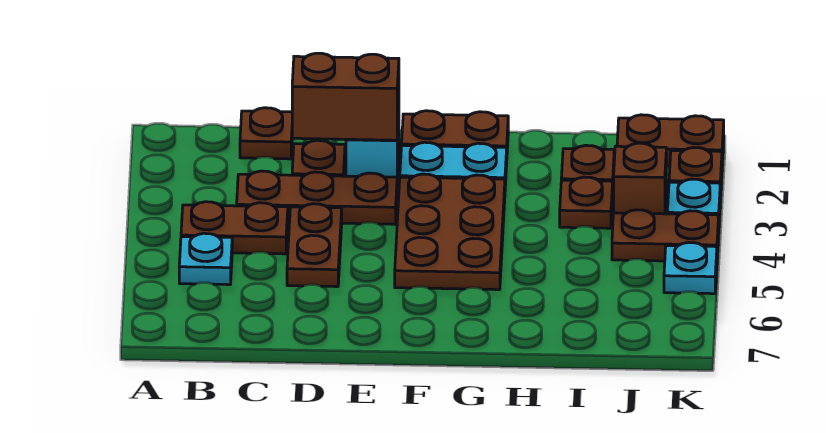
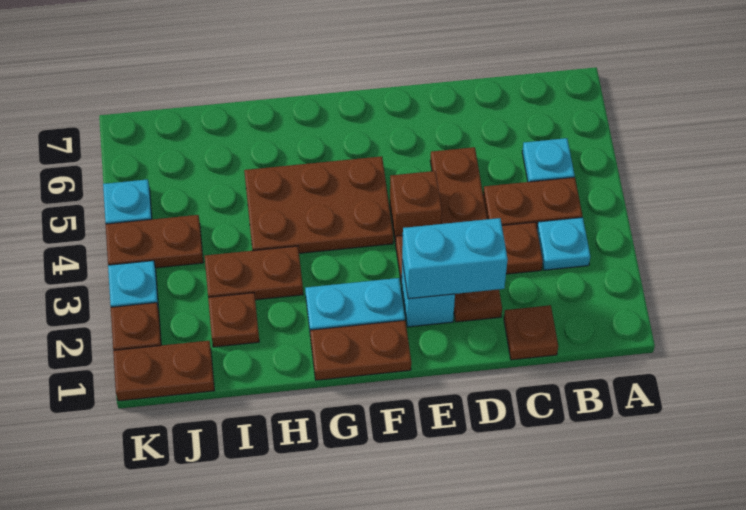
none -> cyan plate B3 level 1
brown brick D2:E2 level 2 -> cyan brick D2:E2 level 2
brown plate F3:G5 level 1 -> brown plate F4:H5 level 1
brown plate I3 level 1 -> brown plate H3:I3 level 1
brown brick J3 level 1 -> brown brick E4 level 1

